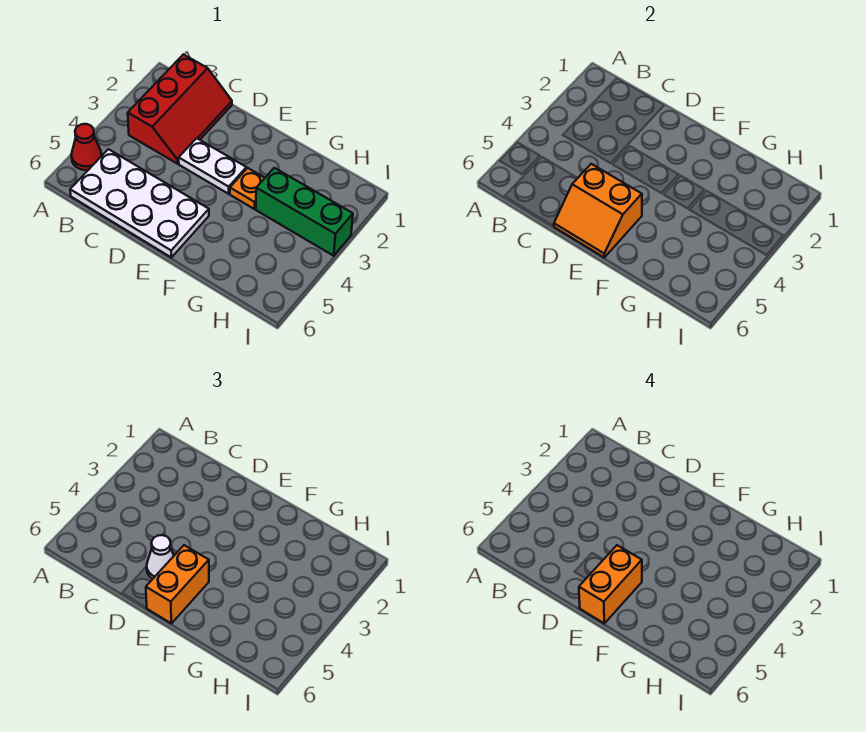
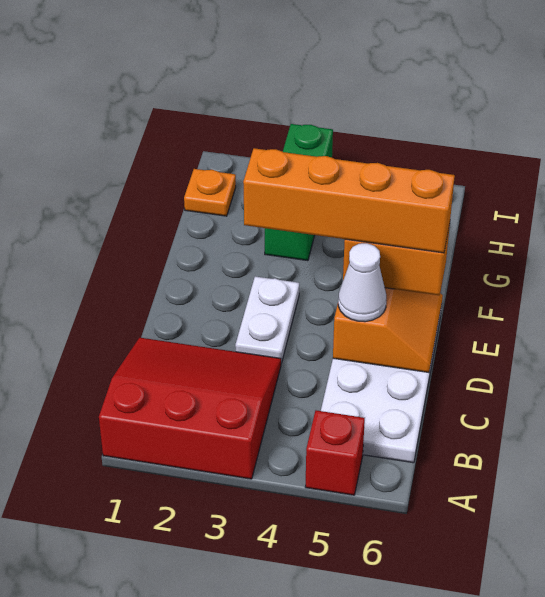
red cone A5 level 1 -> red brick A5 level 1
red slope B1:C3 level 1 top B -> red slope A1:C3 level 1 top A
orange brick E5:E6 level 4 -> orange brick E3:E6 level 4
orange plate F3 level 1 -> orange plate H1 level 1

